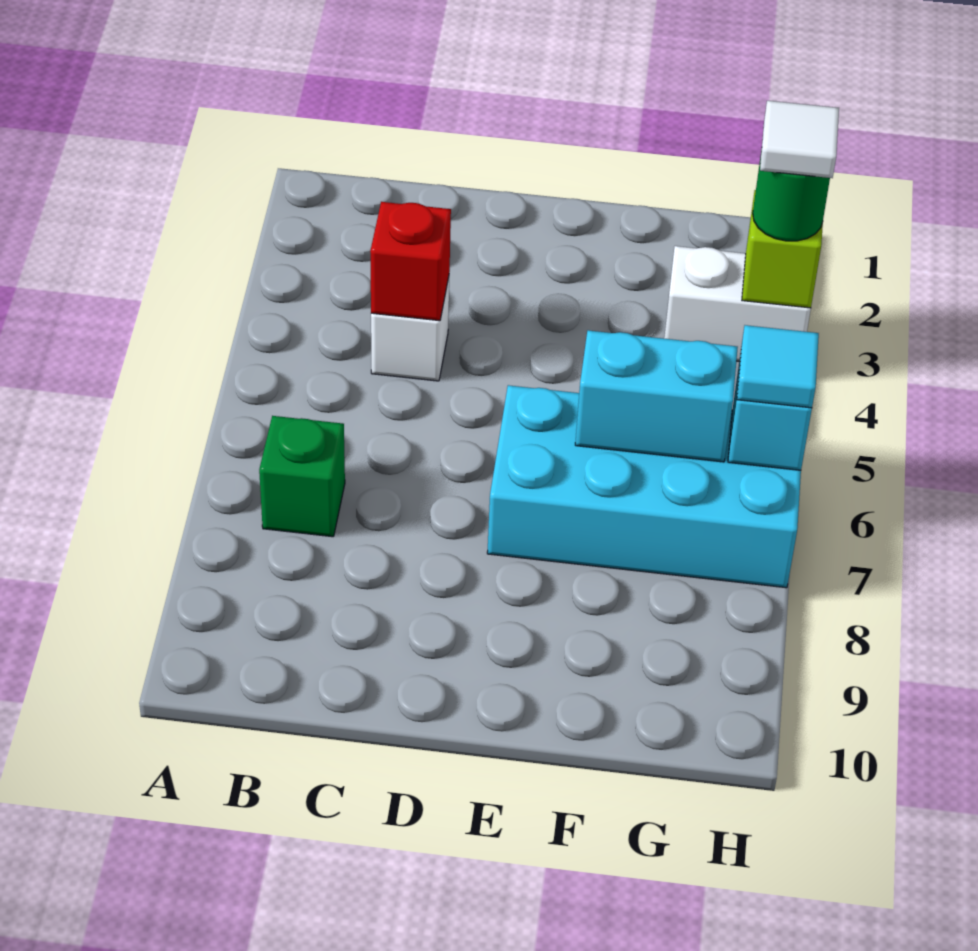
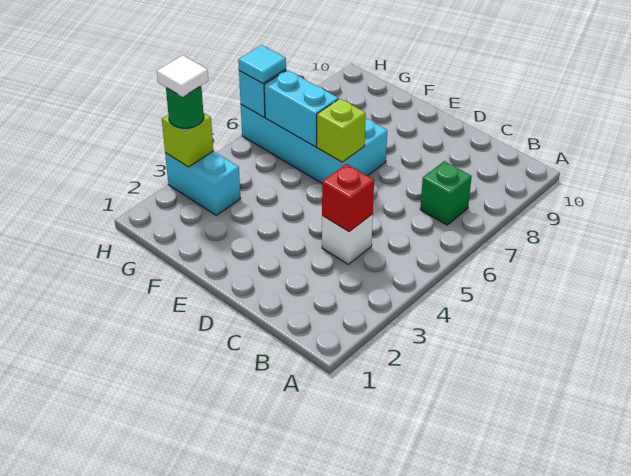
none -> lime brick E6 level 2
white brick G3:H3 level 1 -> cyan brick G3:H3 level 1

